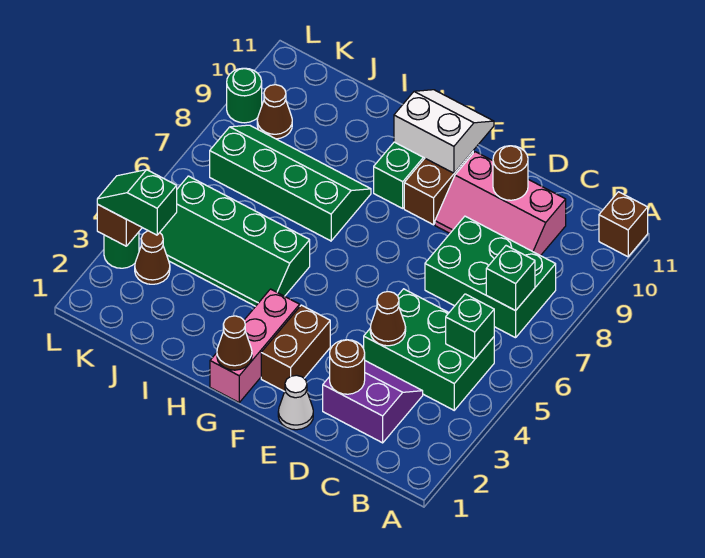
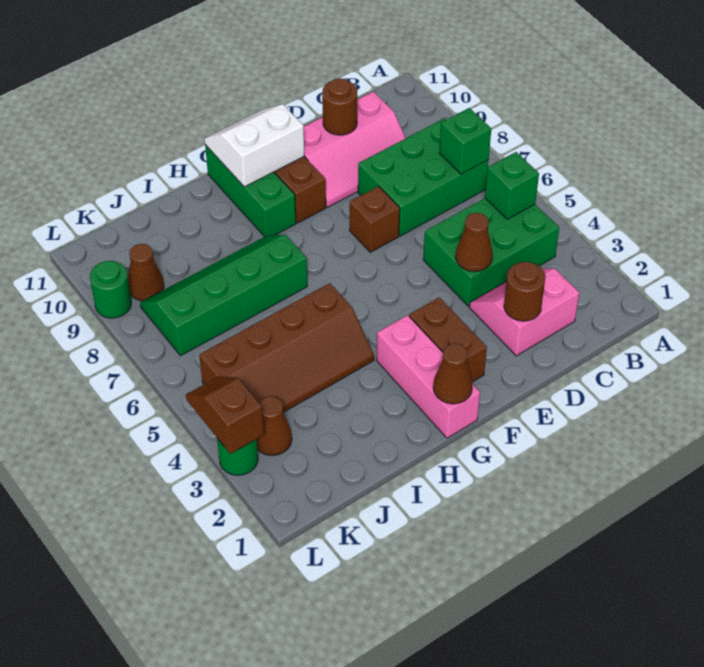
brown brick A11 level 1 -> brown brick E7 level 1
purple slope C2:D3 level 1 top 2 -> pink slope C2:D3 level 1 top 2
white cone E1 level 1 -> none
green slope H4:K5 level 1 top 5 -> brown slope H4:K5 level 1 top 5
green slope K3:L3 level 3 top K -> none

